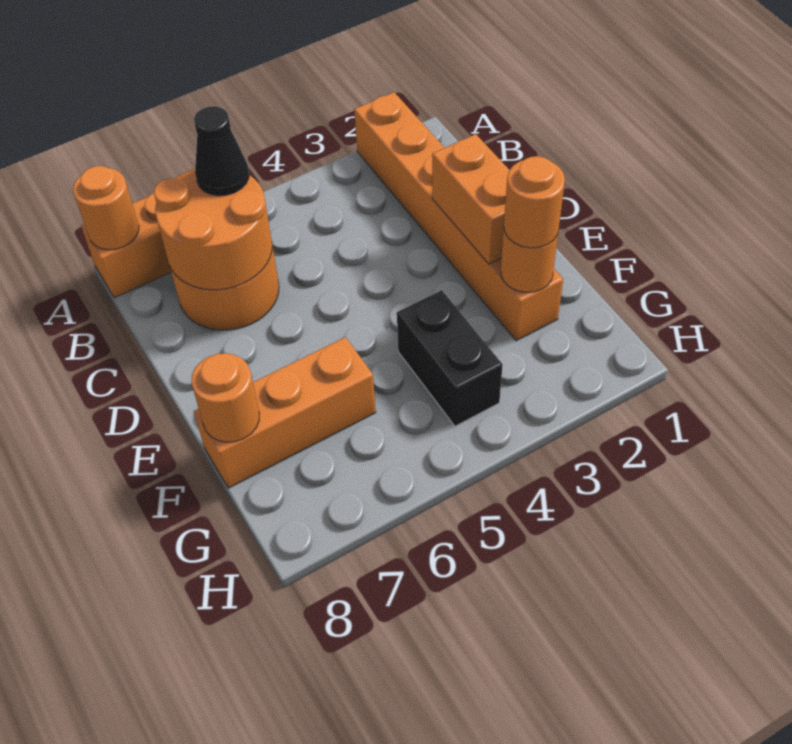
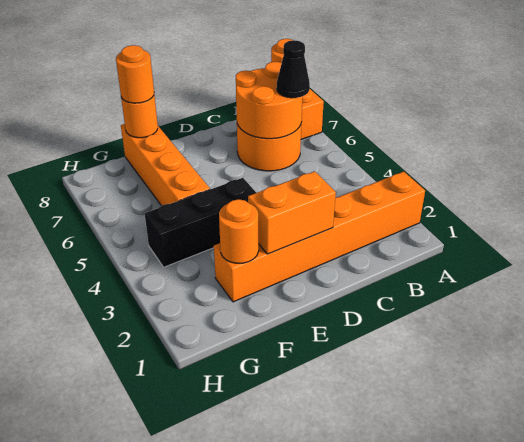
orange round brick F2 level 3 -> orange round brick F8 level 3
black brick F4:G4 level 1 -> black brick E4:G4 level 1
orange brick F6:F8 level 1 -> orange brick F5:F8 level 1

